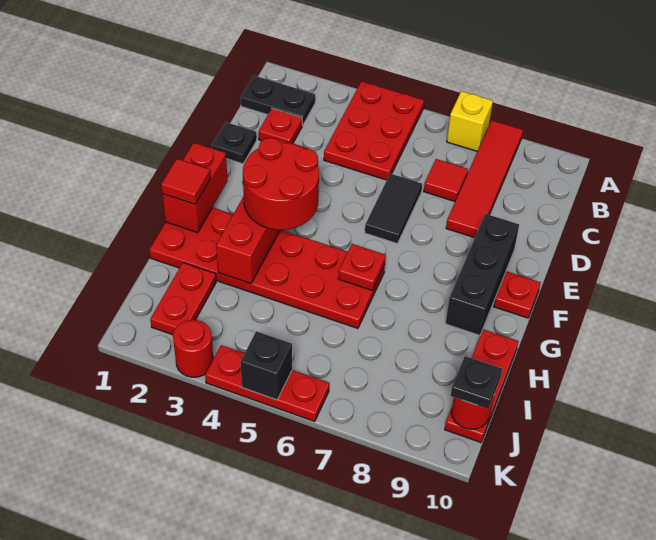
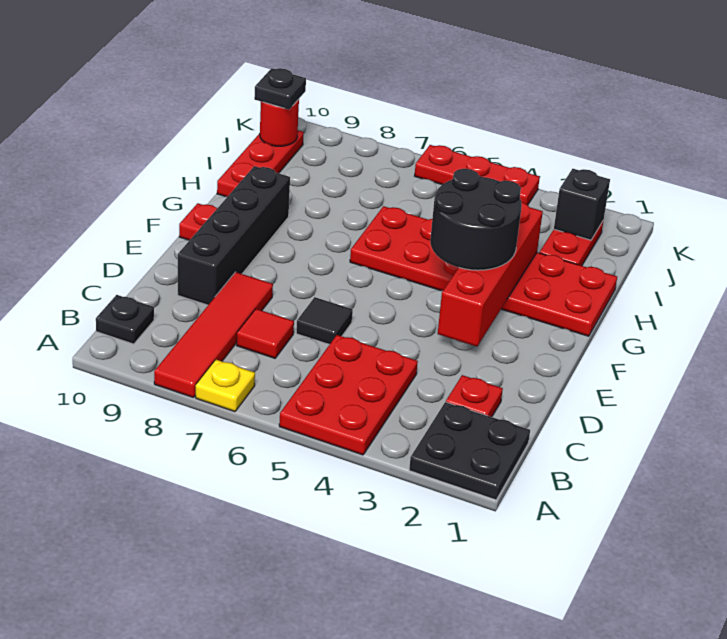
yellow brick A7 level 1 -> yellow plate A7 level 1
black plate B1:B2 level 1 -> black plate A1:B2 level 1
black plate D1 level 1 -> black plate B10 level 1
black tile D6:E6 level 1 -> black tile D6 level 1
black brick E9:G9 level 1 -> black brick D9:G9 level 1
red brick F1:G1 level 2 -> none
red round brick F3:G4 level 3 -> black round brick F3:G4 level 3
red tile G1 level 3 -> none
red plate G6 level 2 -> none
red round brick K3 level 1 -> none
black brick K5 level 2 -> black brick J2 level 2

